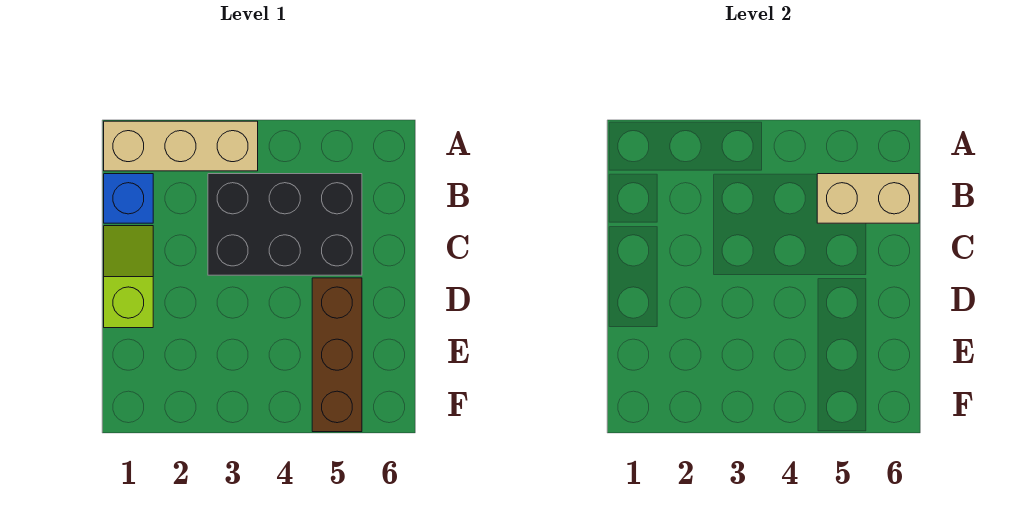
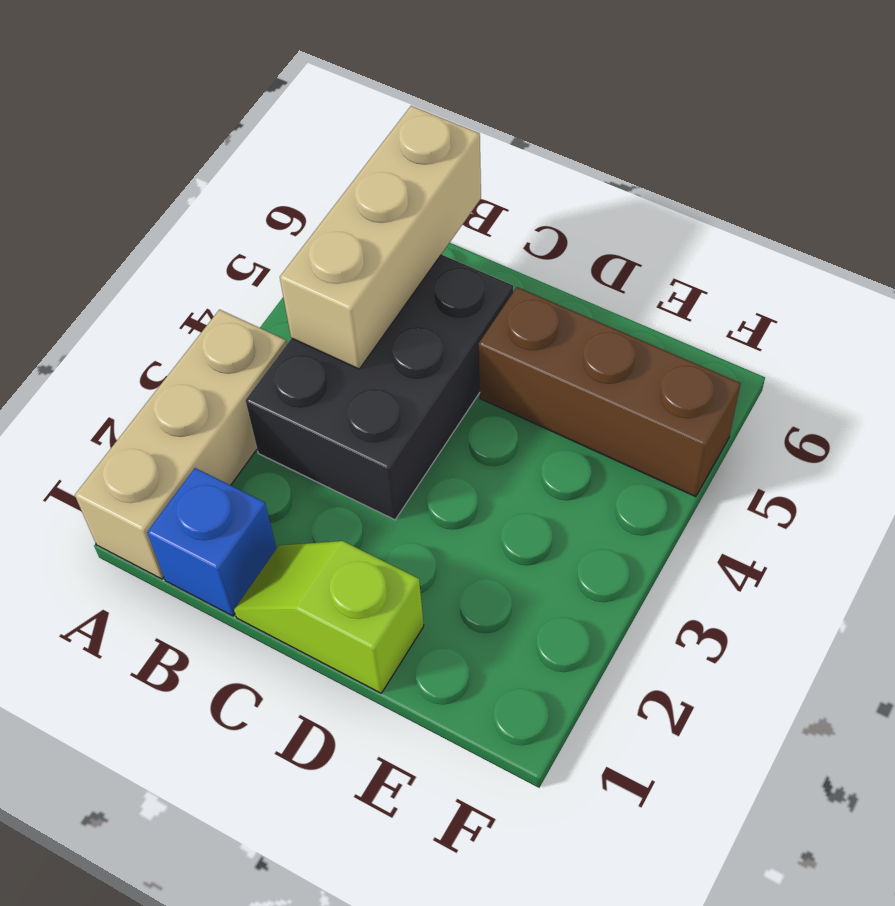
tan brick B5:B6 level 2 -> tan brick B4:B6 level 2

